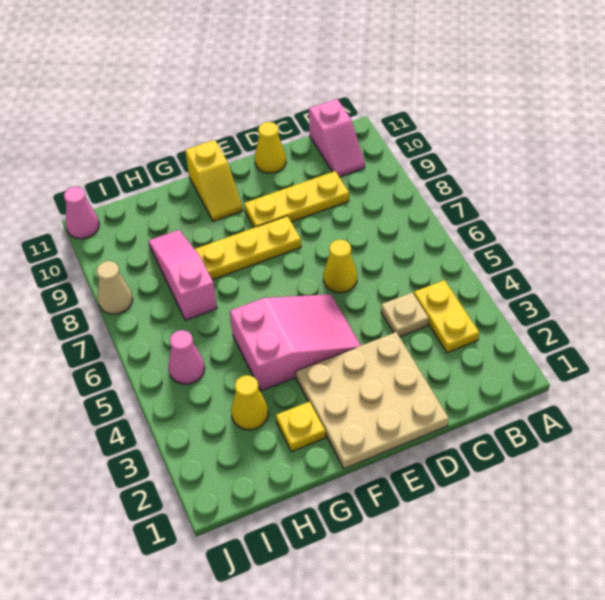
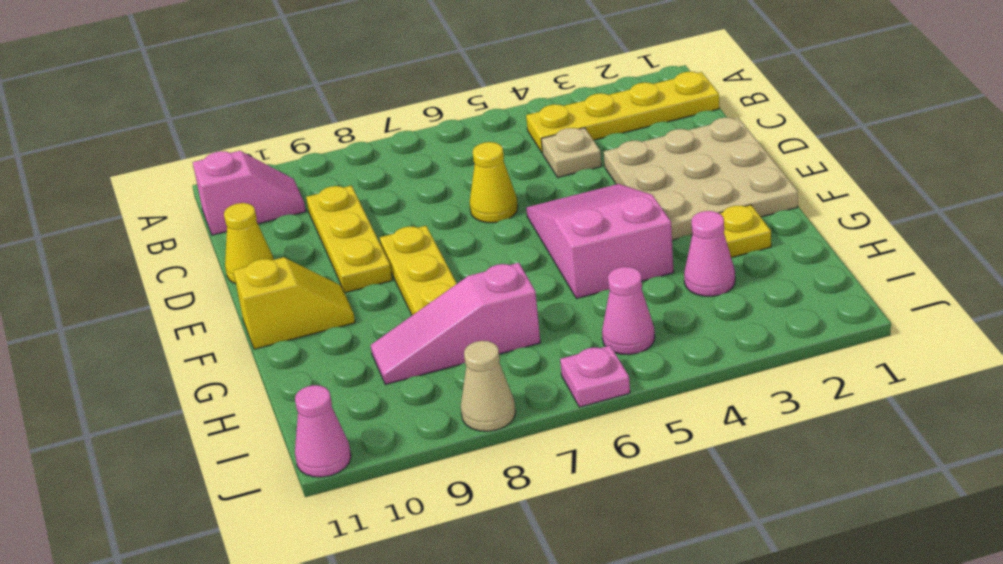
yellow plate B3:B4 level 1 -> yellow plate B1:B4 level 1
yellow cone H3 level 1 -> pink cone H3 level 1
none -> pink plate J6 level 1

